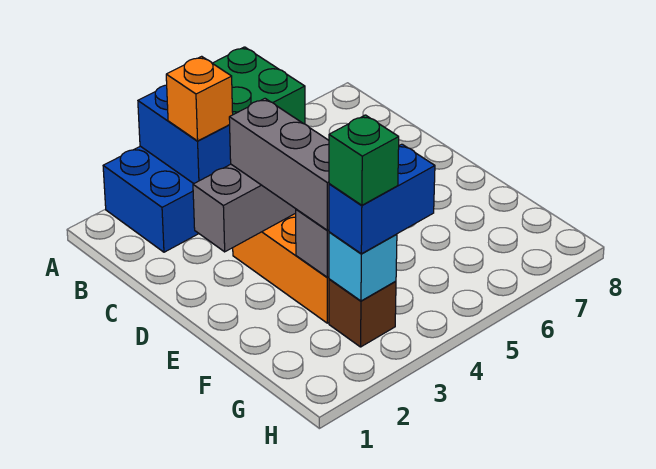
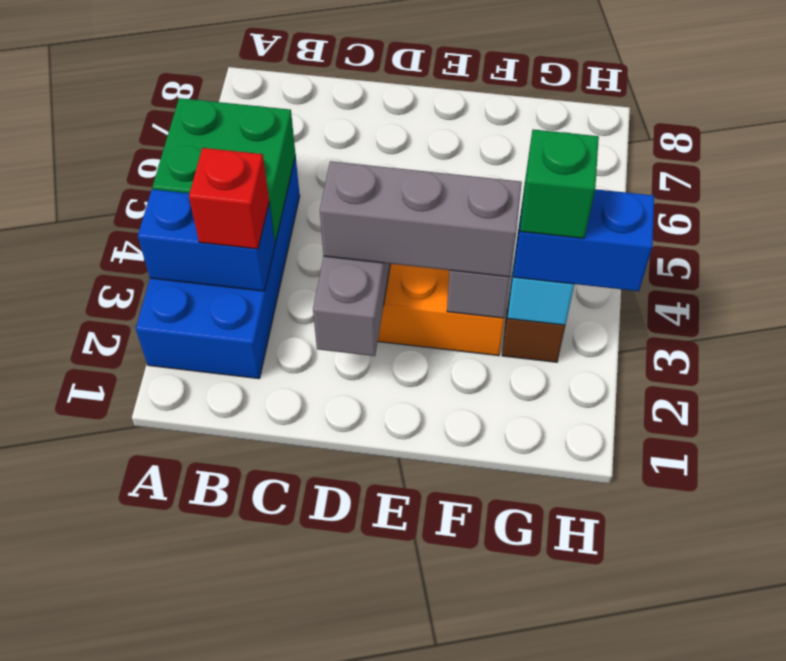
orange brick B3 level 3 -> red brick B3 level 3
blue brick G3:G4 level 3 -> blue brick G3:H3 level 3

